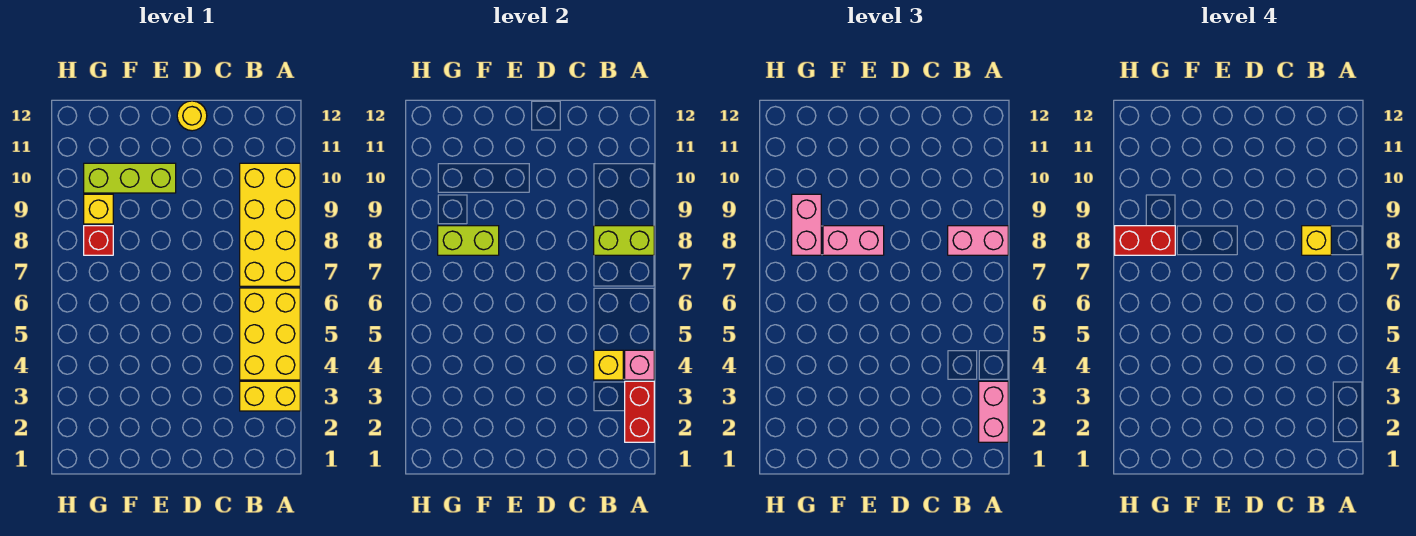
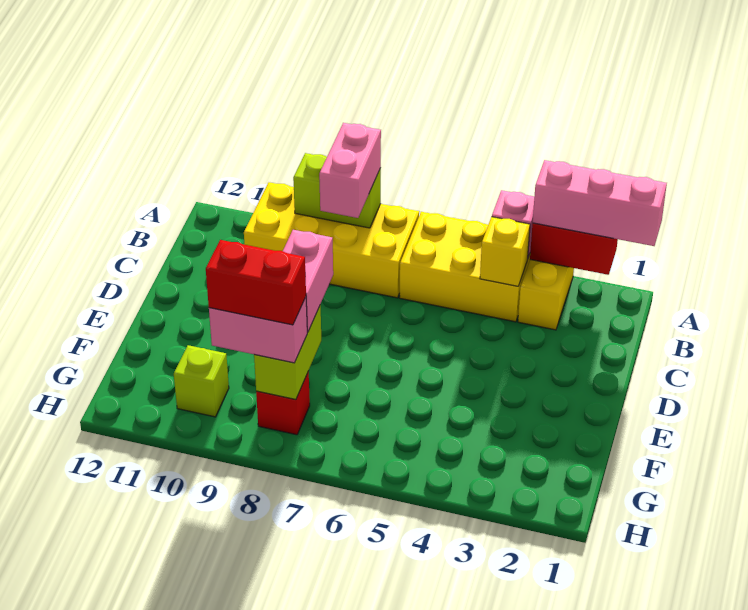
pink brick A2:A3 level 3 -> pink brick A1:A3 level 3
lime brick A8:B8 level 2 -> lime brick A8:A9 level 2
yellow brick B8 level 4 -> none
yellow round brick D12 level 1 -> none
lime brick E10:G10 level 1 -> lime brick G10 level 1
red brick G8:H8 level 4 -> red brick G8:G9 level 4
yellow brick G9 level 1 -> none

